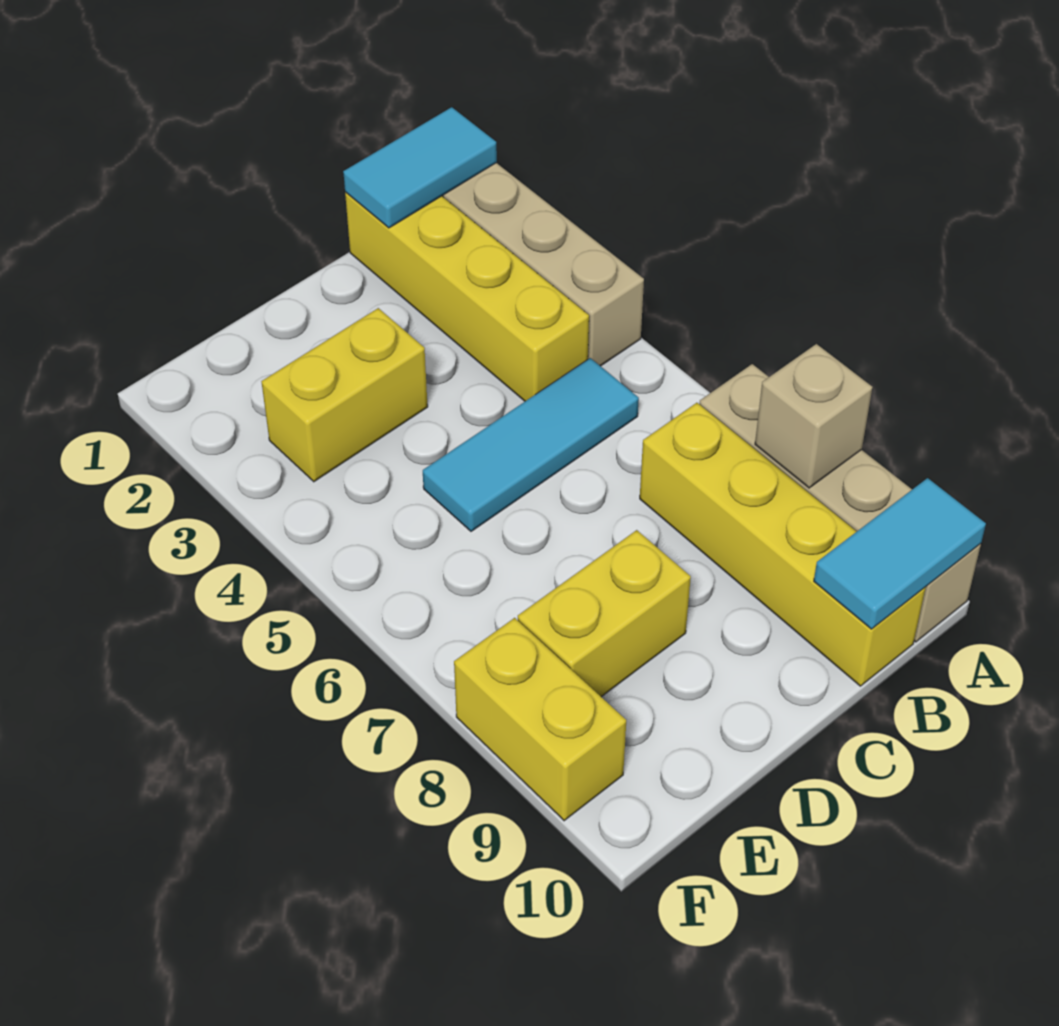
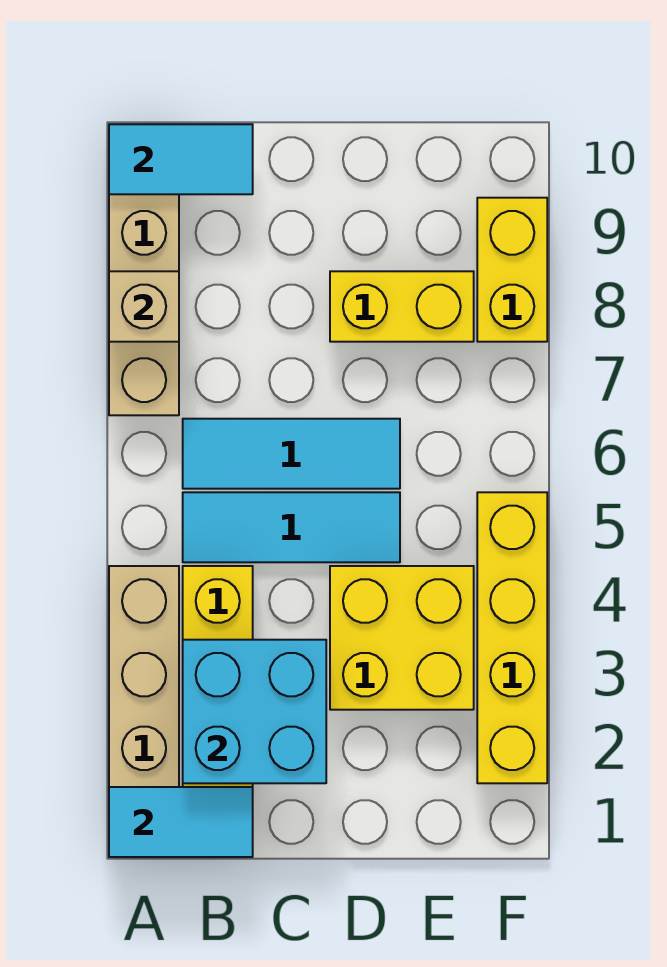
none -> cyan brick B2:C3 level 2
none -> cyan tile B6:D6 level 1
yellow brick B7:B10 level 1 -> yellow brick F2:F5 level 1
yellow brick D3:E3 level 1 -> yellow brick D3:E4 level 1

